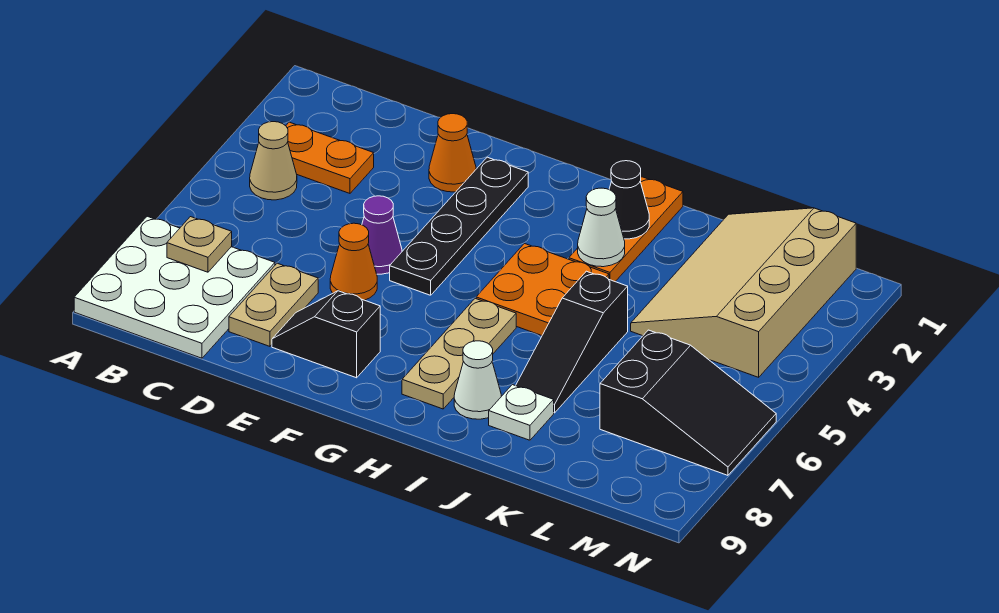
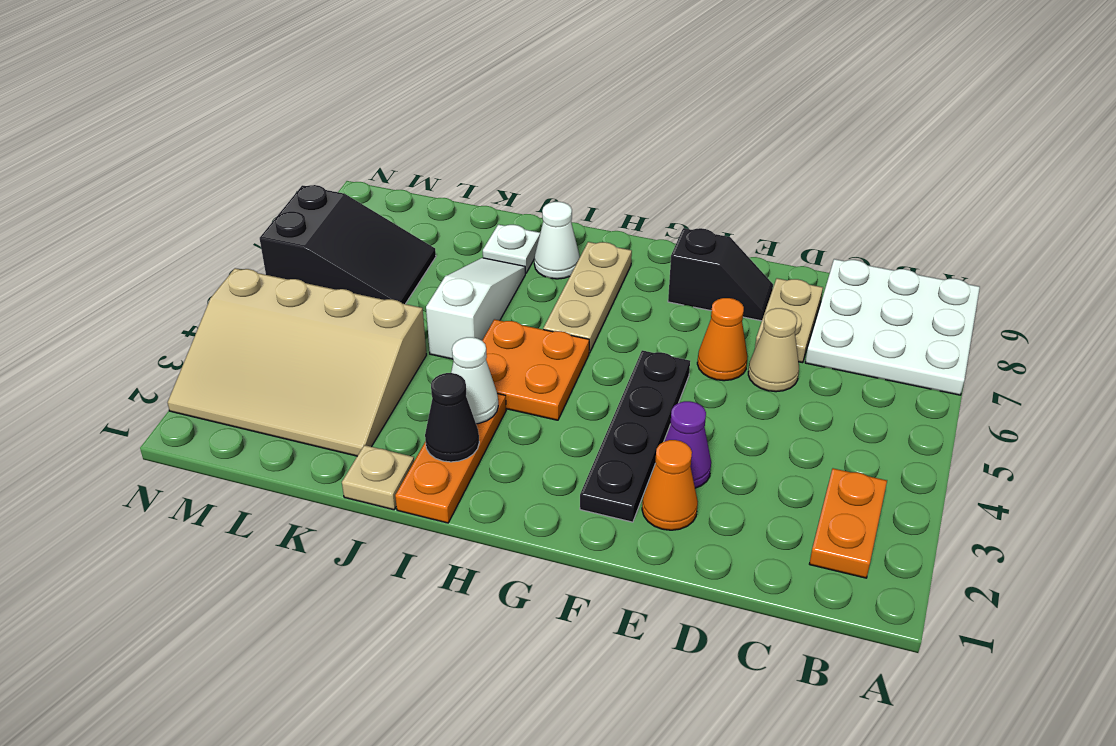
orange plate B3:C3 level 1 -> orange plate B2:B3 level 1
tan cone B4 level 1 -> tan cone D6 level 1
tan plate B7 level 2 -> tan plate J1 level 1
purple cone E5 level 1 -> purple cone E3 level 1
black slope J5:J7 level 1 top 5 -> white slope J5:J7 level 1 top 5
tan slope K1:M4 level 1 top M -> tan slope K2:N4 level 1 top 4
black slope L6:N7 level 1 top L -> black slope L6:N7 level 1 top N

